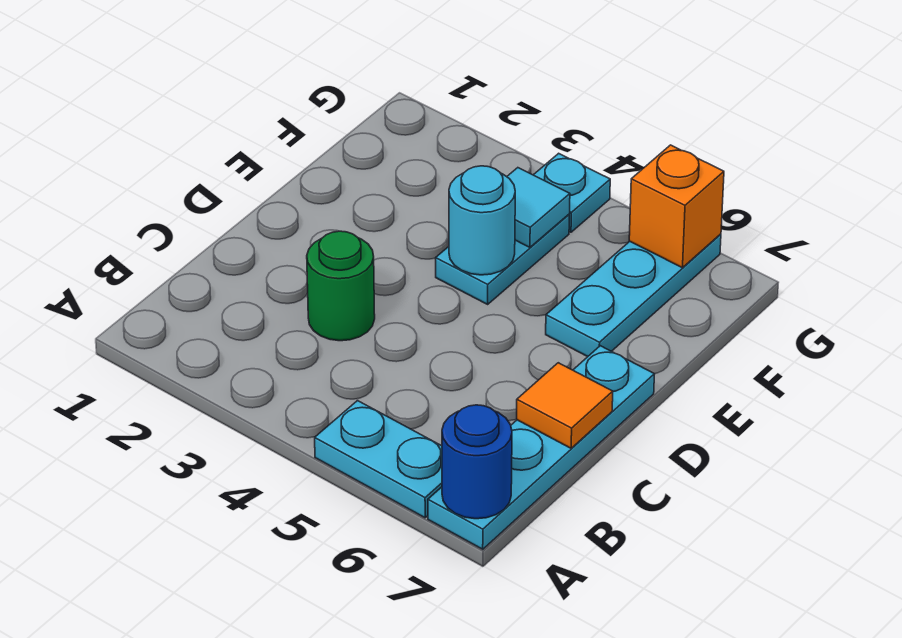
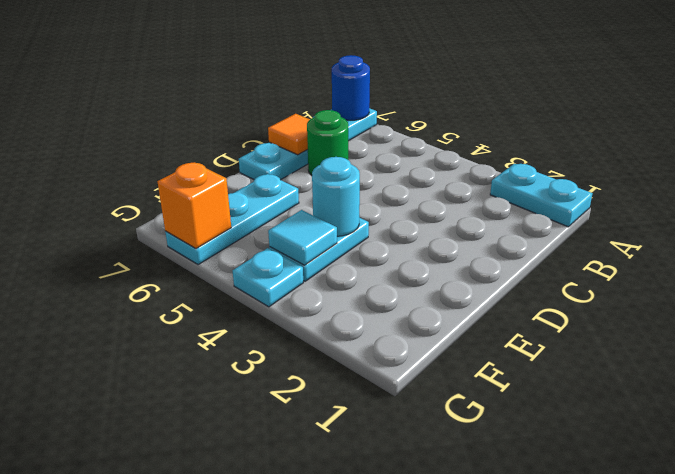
cyan plate A5:A6 level 1 -> cyan plate A1:A2 level 1
green round brick C3 level 1 -> green round brick C6 level 1

